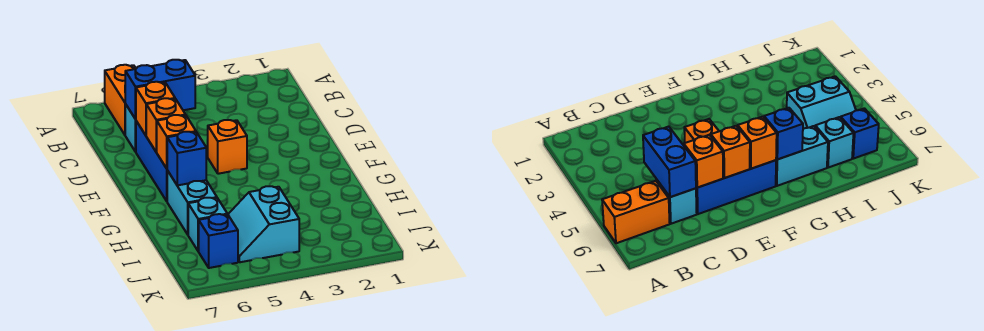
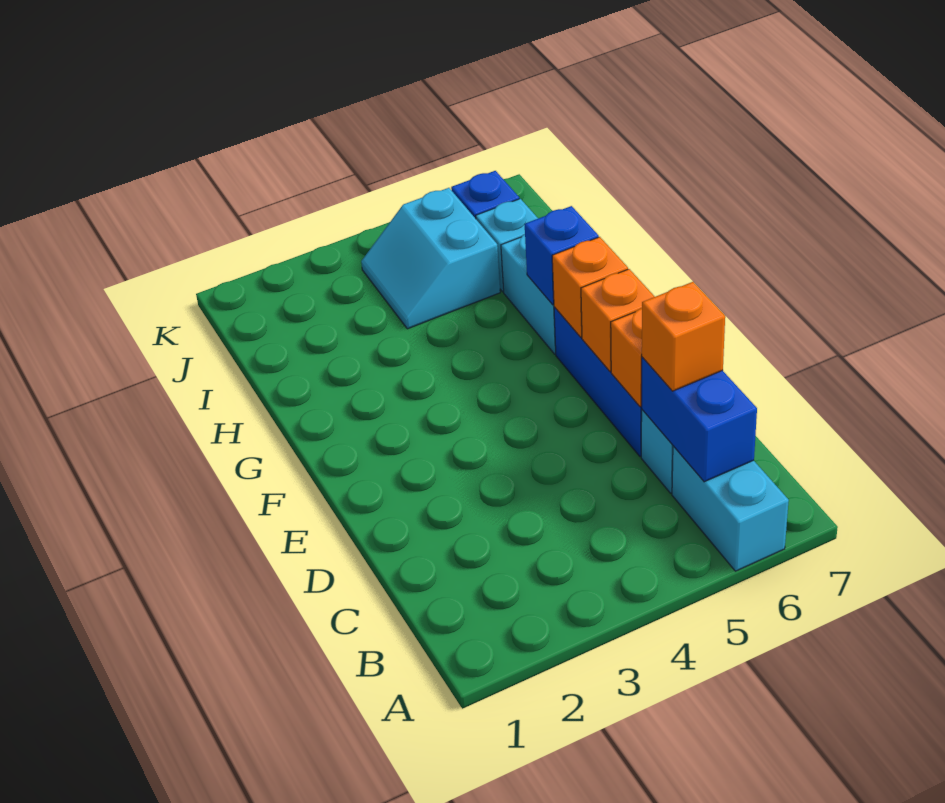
orange brick A6:B6 level 1 -> cyan brick A6:B6 level 1
blue brick C5:C6 level 2 -> blue brick B6:C6 level 2
orange brick E4 level 1 -> orange brick C6 level 3
cyan slope I4:J5 level 1 top 4 -> cyan slope I4:J5 level 1 top 5

